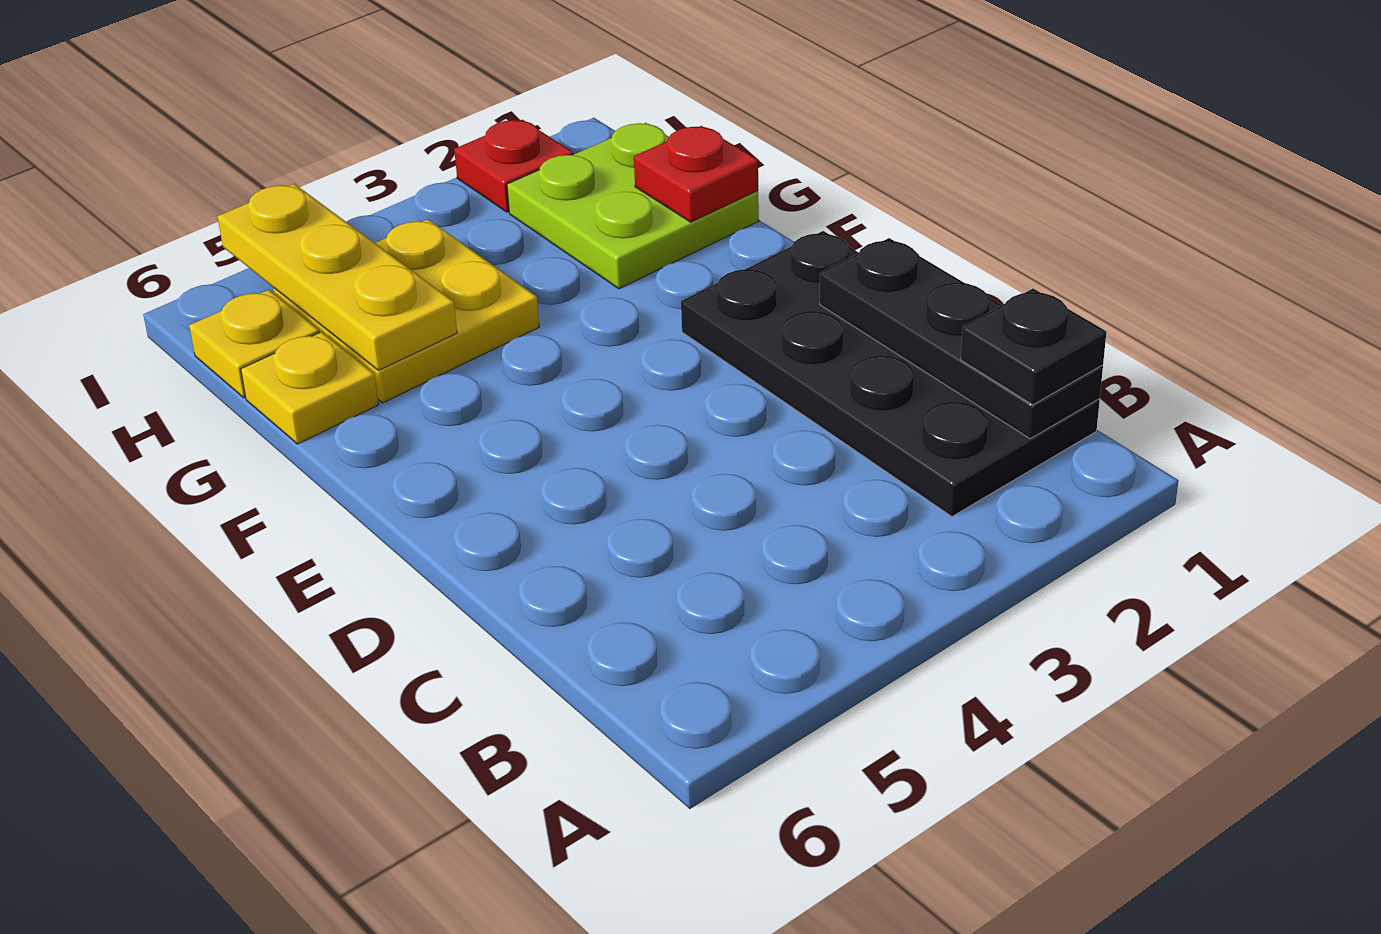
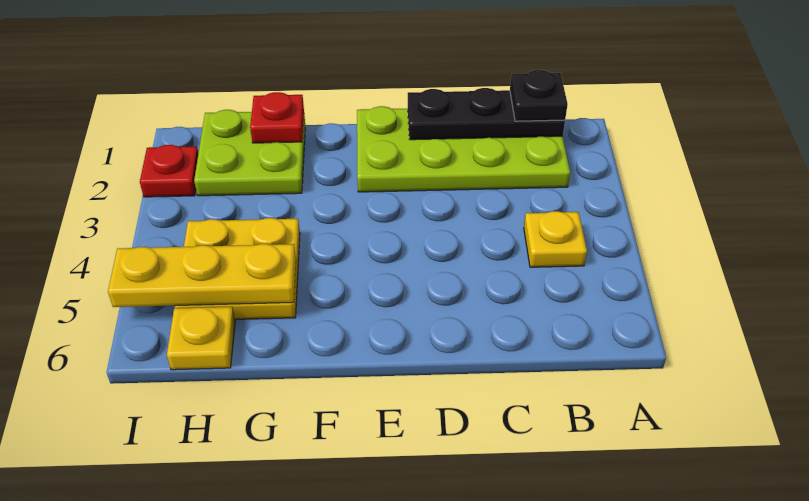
black plate B1:E2 level 1 -> lime plate B1:E2 level 1
yellow plate G6 level 1 -> yellow plate B4 level 1

